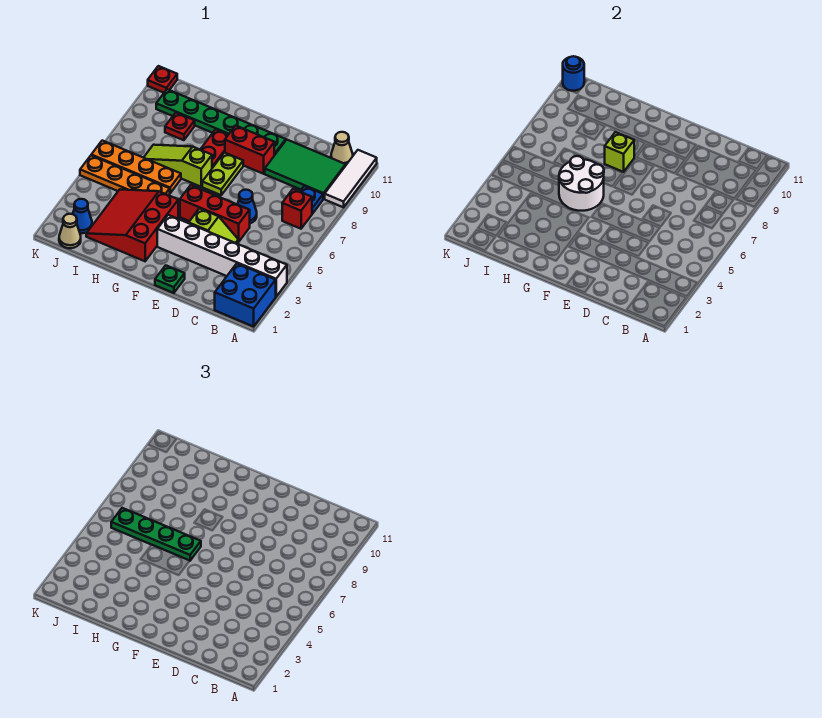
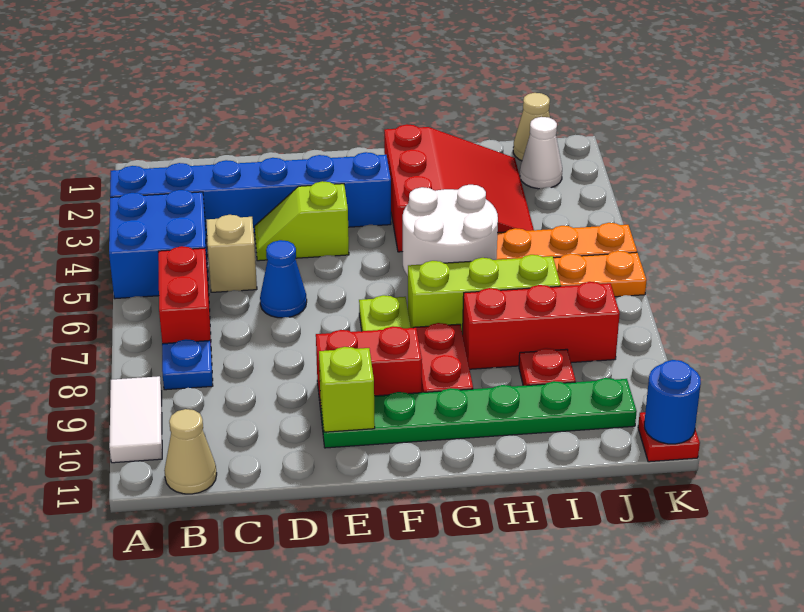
blue brick A1:B2 level 1 -> blue brick A4:B5 level 1
white brick A3:F3 level 1 -> blue brick A3:F3 level 1
white tile A9:A11 level 1 -> white tile A9:A10 level 1
red brick B7 level 1 -> red brick B6:B7 level 1
green tile B9:D10 level 1 -> none
none -> tan brick C5 level 1
red brick D5:F5 level 1 -> red brick H8:J8 level 1
green plate E1 level 1 -> none
green plate G6:J6 level 3 -> none
lime slope G7:I7 level 1 top G -> lime brick G7:I7 level 1
lime brick G8 level 2 -> lime brick E10 level 2
blue cone J2 level 1 -> white cone J2 level 1

